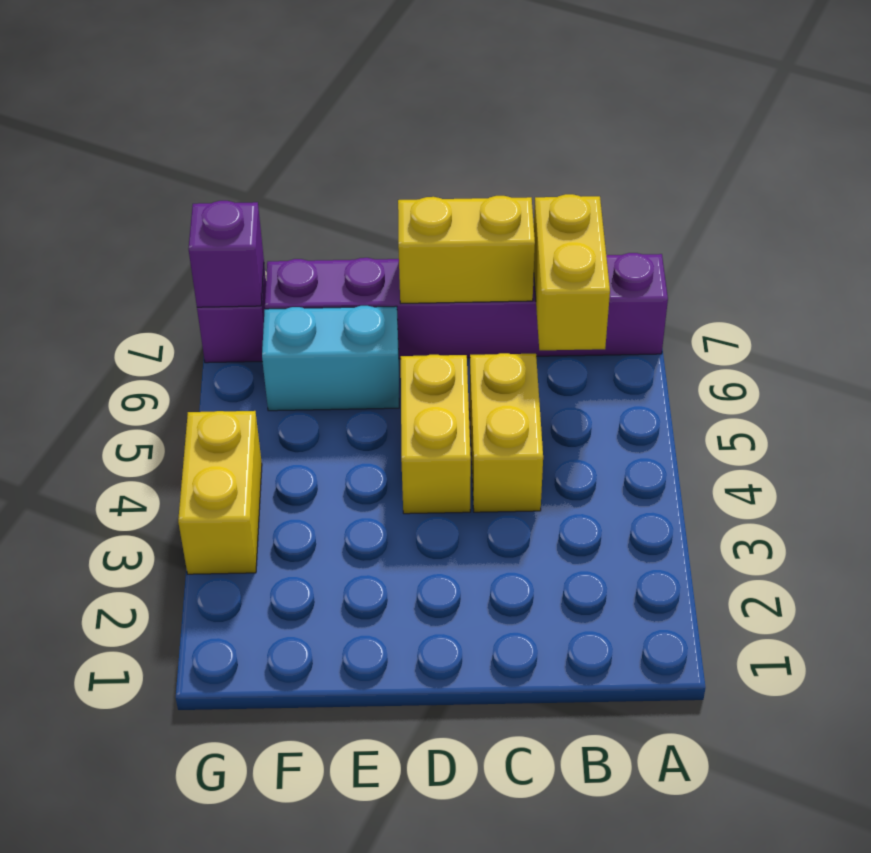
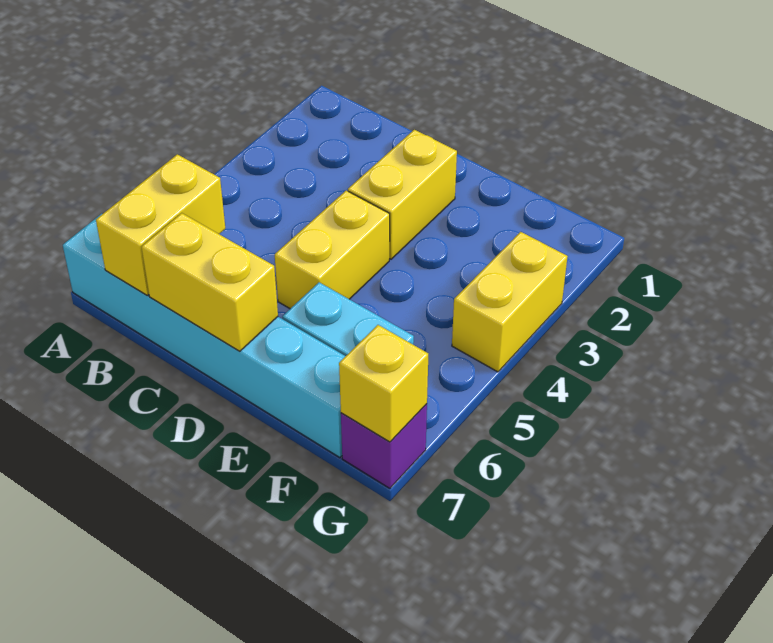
purple brick A7:F7 level 1 -> cyan brick A7:F7 level 1
yellow brick C4:C5 level 1 -> yellow brick D2:D3 level 1
purple brick G7 level 2 -> yellow brick G7 level 2

